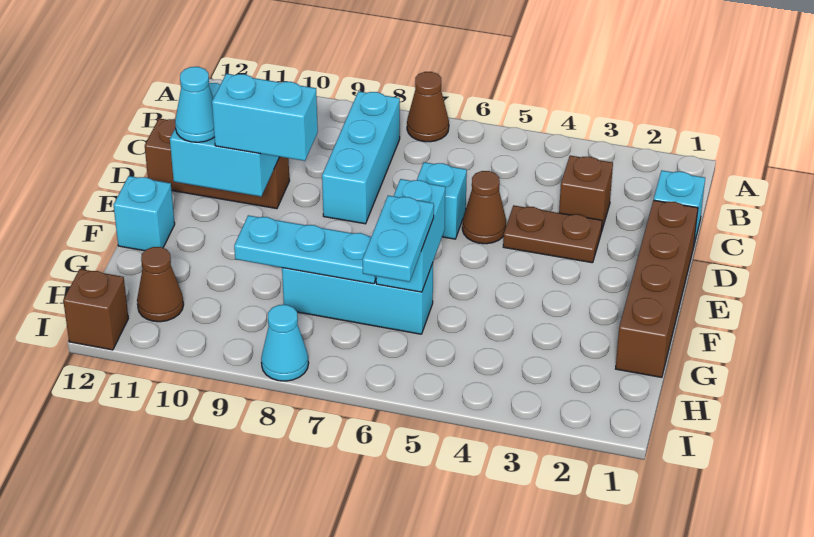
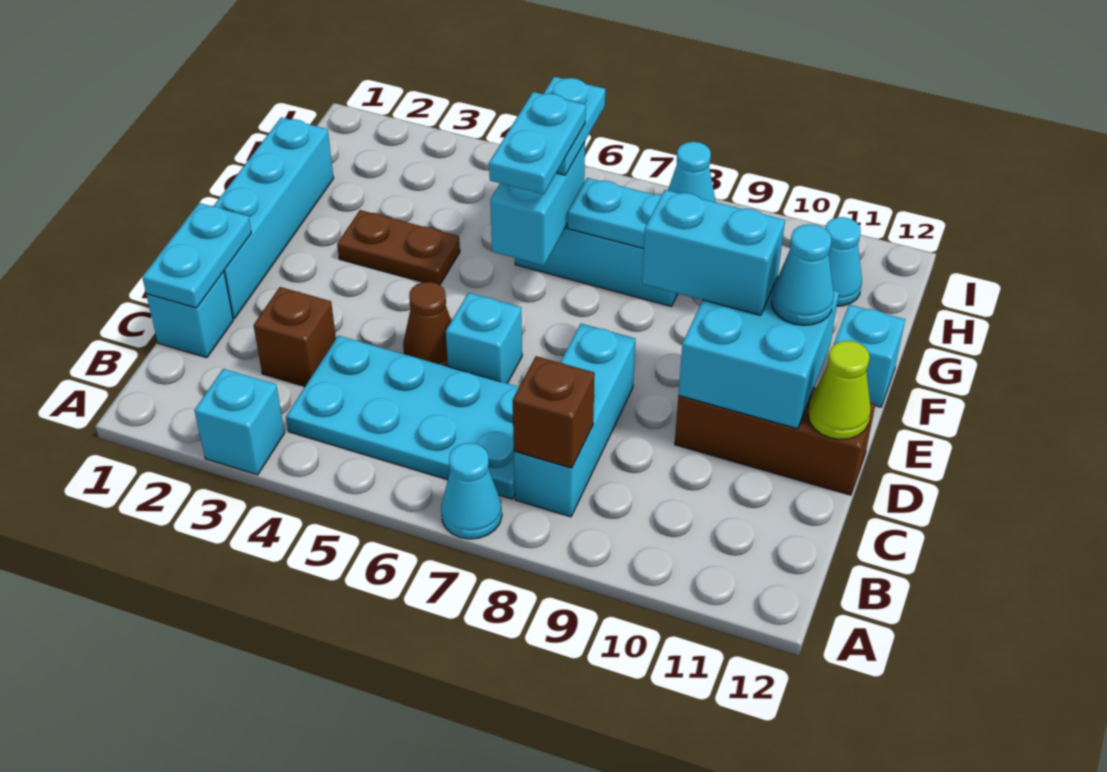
none -> cyan brick A3 level 1
brown cone A7 level 1 -> cyan cone A7 level 1
none -> cyan plate B4:C7 level 1
none -> cyan plate C1:D1 level 2
brown brick D1:G1 level 1 -> cyan brick D1:G1 level 1
brown plate D3:D4 level 1 -> brown plate F3:F4 level 1
none -> lime cone D12 level 2
none -> cyan plate F6:G6 level 4
brown cone H11 level 1 -> cyan cone H11 level 1
brown brick I12 level 1 -> brown brick B8 level 2

